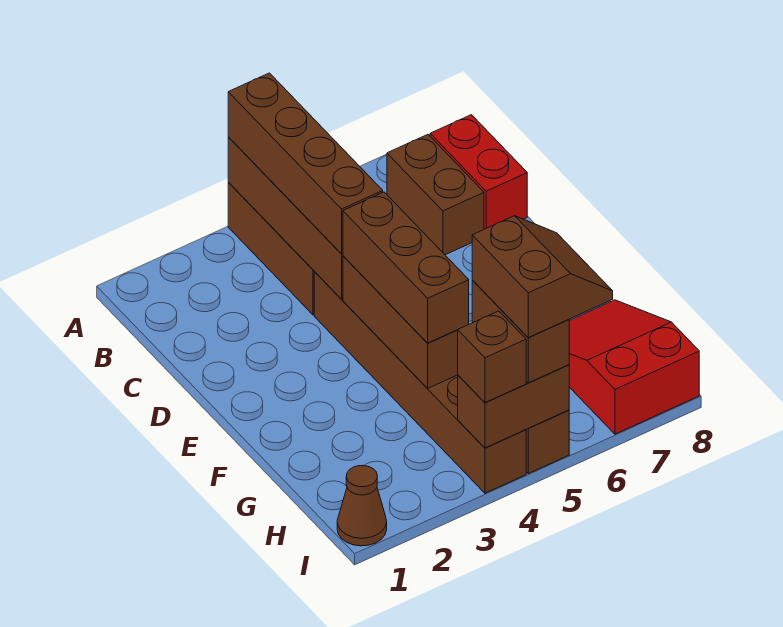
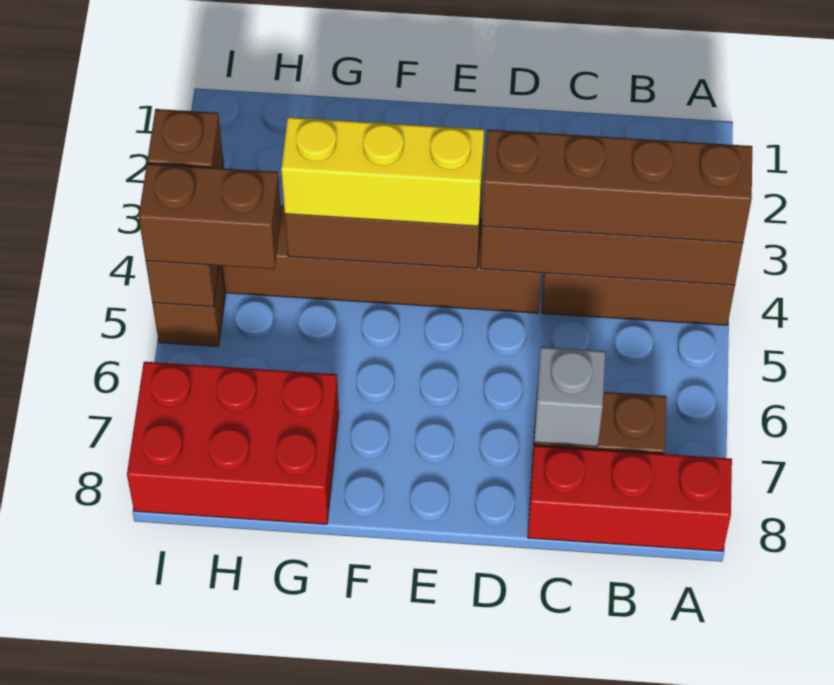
red brick B8:C8 level 1 -> red brick A8:C8 level 1
none -> grey brick C7 level 2
brown brick E4:G4 level 3 -> yellow brick E4:G4 level 3
red slope G7:I8 level 1 top I -> red brick G7:I8 level 1
brown slope H5:I6 level 4 top 5 -> none
brown cone I1 level 1 -> none

